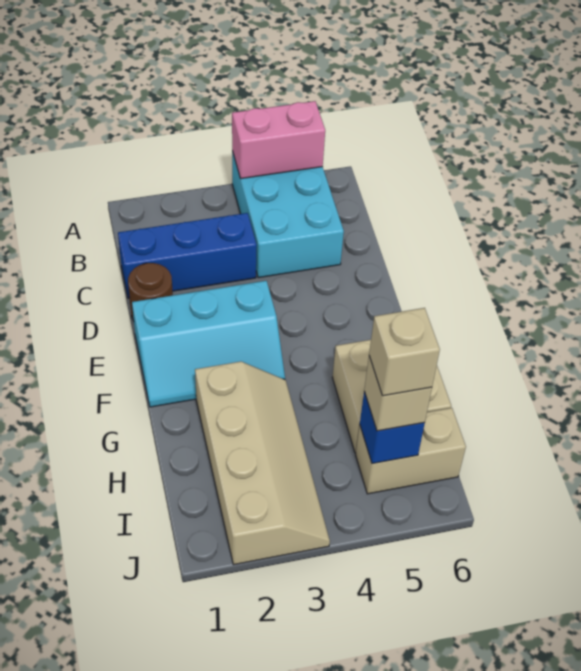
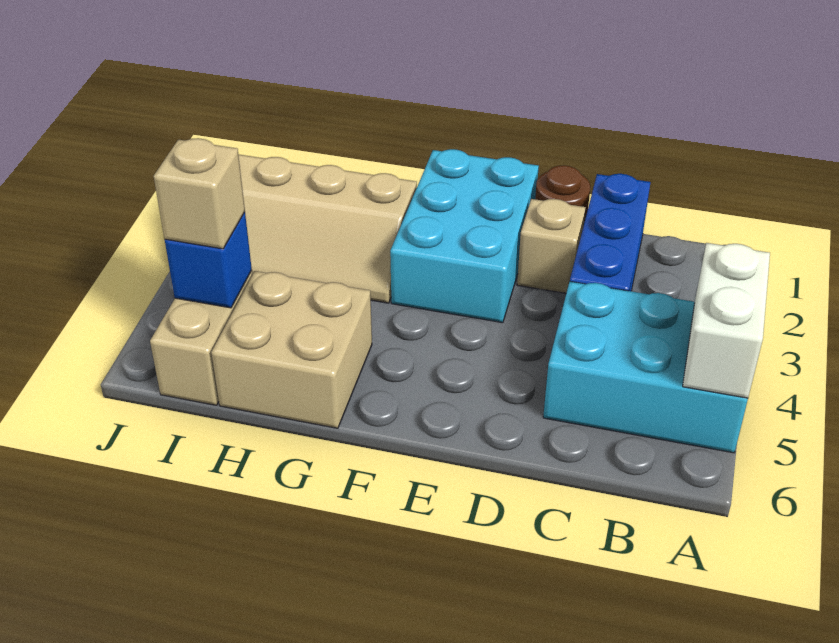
pink brick A4:A5 level 2 -> white brick A4:A5 level 2
cyan slope E1:F3 level 1 top E -> cyan brick E1:F3 level 1
tan brick I5 level 4 -> tan brick D2 level 1

